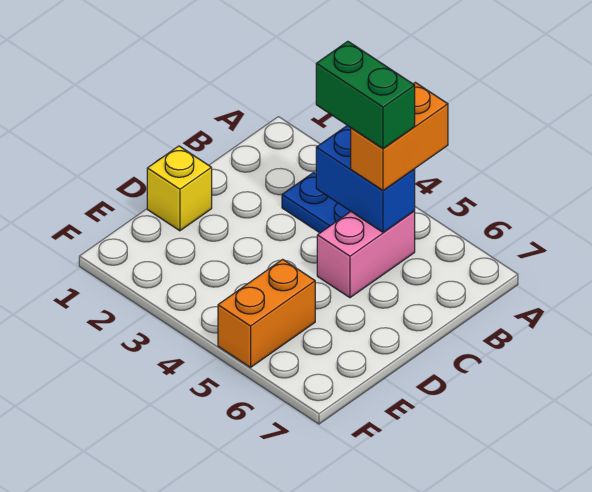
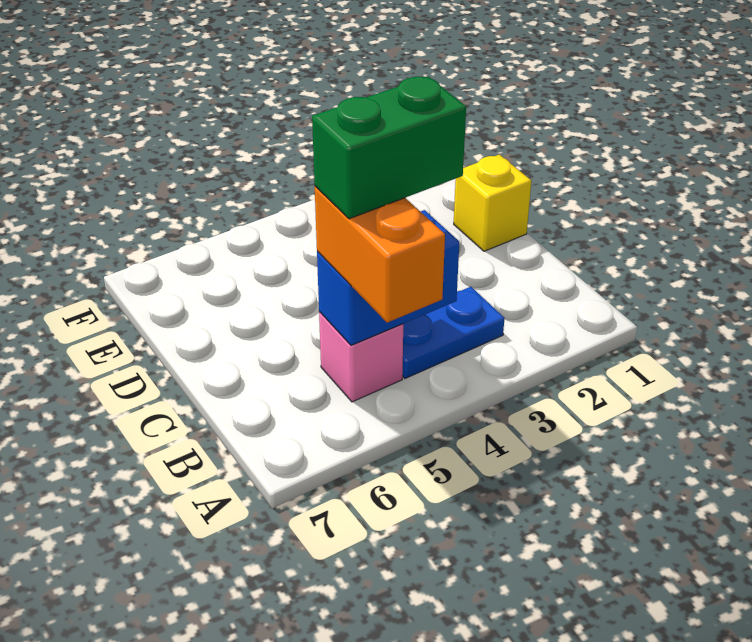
pink brick B5:C5 level 1 -> pink brick B5 level 1
orange brick E5:F5 level 1 -> none

